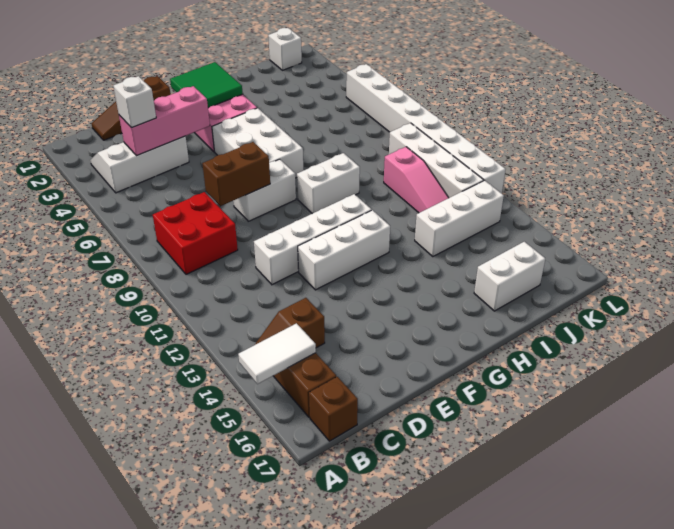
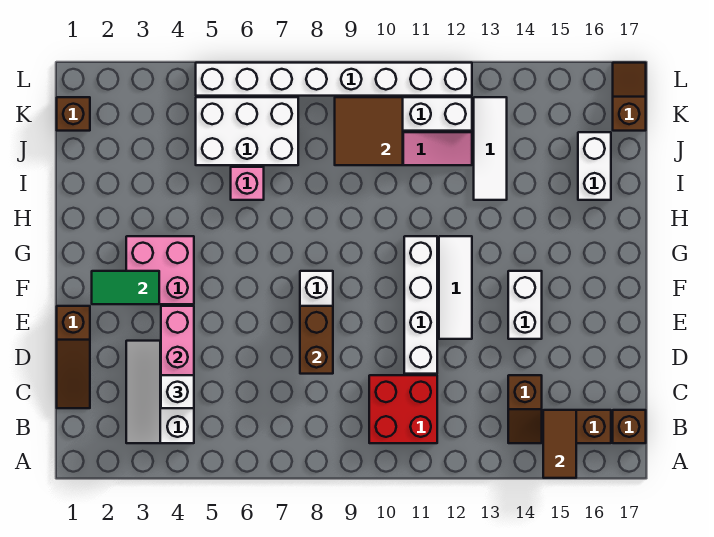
white tile A15:B15 level 2 -> brown tile A15:B15 level 2
red brick B8:C9 level 1 -> red brick B10:C11 level 1
white brick E12:G12 level 1 -> white tile E12:G12 level 1
green tile F2:G3 level 2 -> green tile F2:F3 level 2
white brick F5:G7 level 1 -> white brick J5:K7 level 1
white brick G9:H9 level 1 -> white brick E14:F14 level 1
none -> pink brick I6 level 1
white brick I13:K13 level 1 -> white tile I13:K13 level 1
none -> brown tile J9:K10 level 2
white brick K1 level 1 -> brown brick K1 level 1
none -> brown slope K17:L17 level 1 top K

